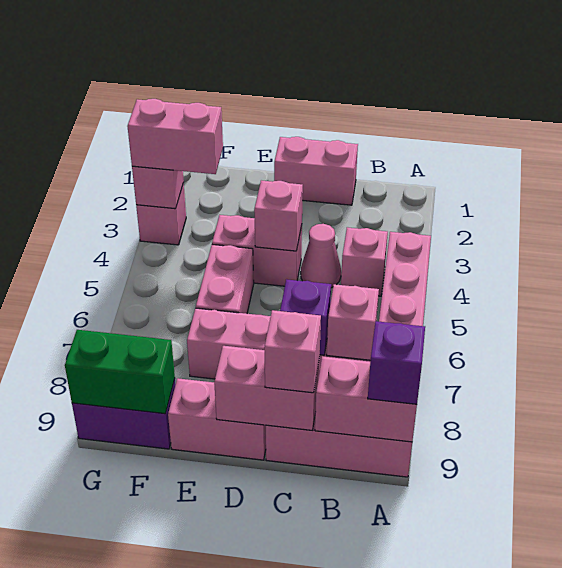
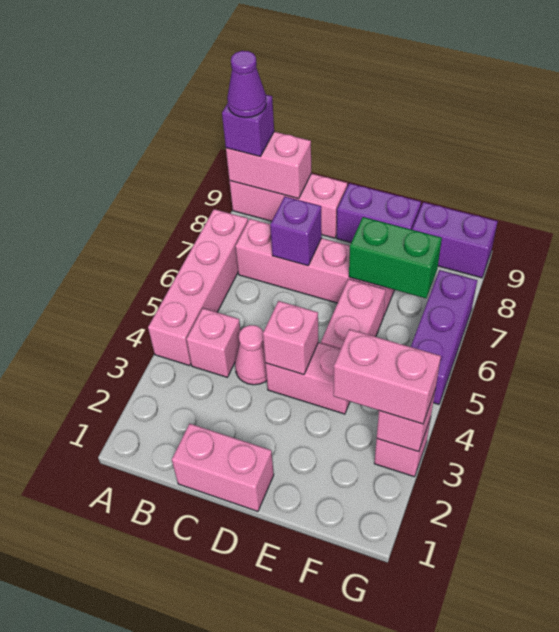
none -> purple cone A9 level 4
pink brick B7 level 2 -> none
pink brick C9:D9 level 2 -> none
pink brick C9 level 3 -> none
pink brick D9:E9 level 1 -> purple brick D9:E9 level 1
green brick F9:G9 level 2 -> green brick E7:F7 level 2
none -> purple brick G5:G7 level 1

